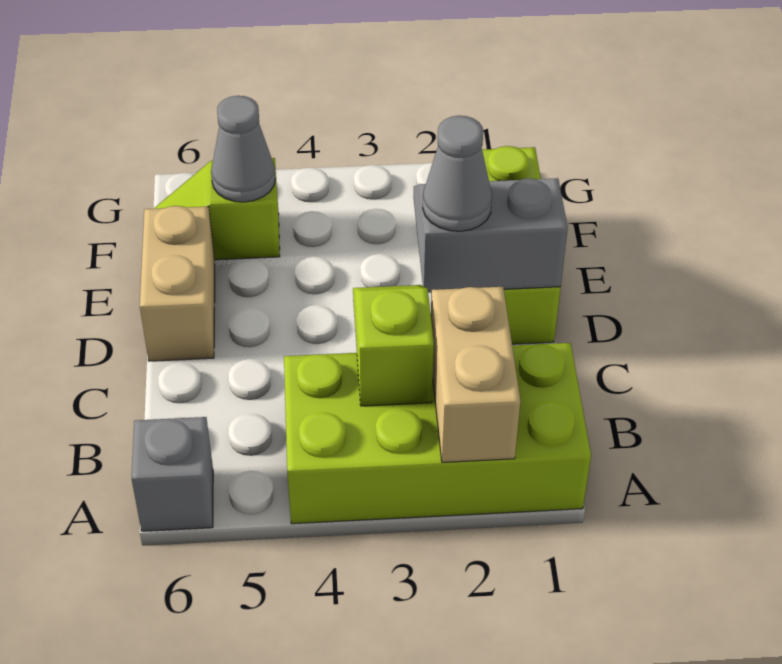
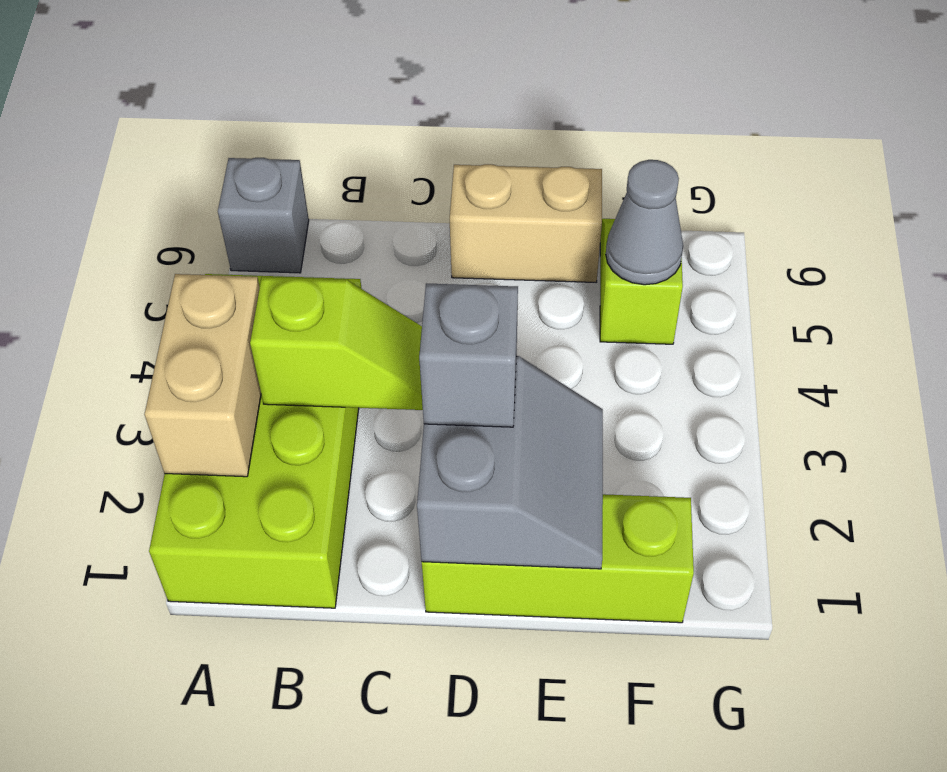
tan brick A2:B2 level 2 -> tan brick A2:A3 level 2
grey cone D2 level 3 -> grey brick D2 level 3

